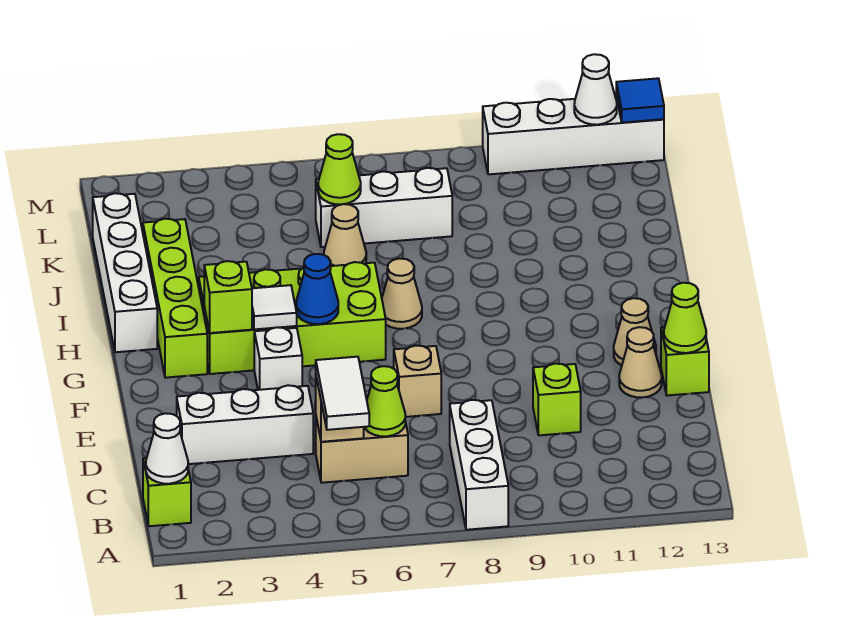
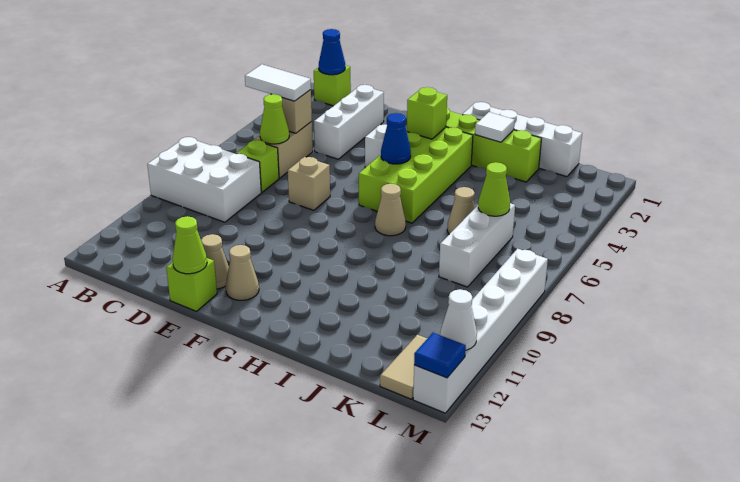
white brick A8:C8 level 1 -> white brick A8:C9 level 1
white cone B1 level 2 -> blue cone B1 level 2
lime brick D10 level 1 -> lime brick C7 level 1
white tile G4 level 2 -> white tile I2 level 2
none -> tan tile L12:L13 level 1
white brick M10:M13 level 1 -> white brick M8:M13 level 1

